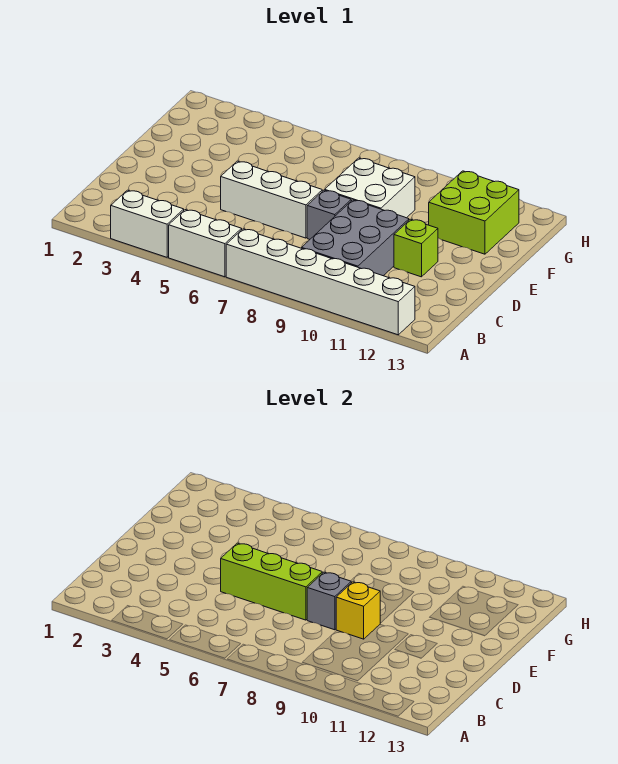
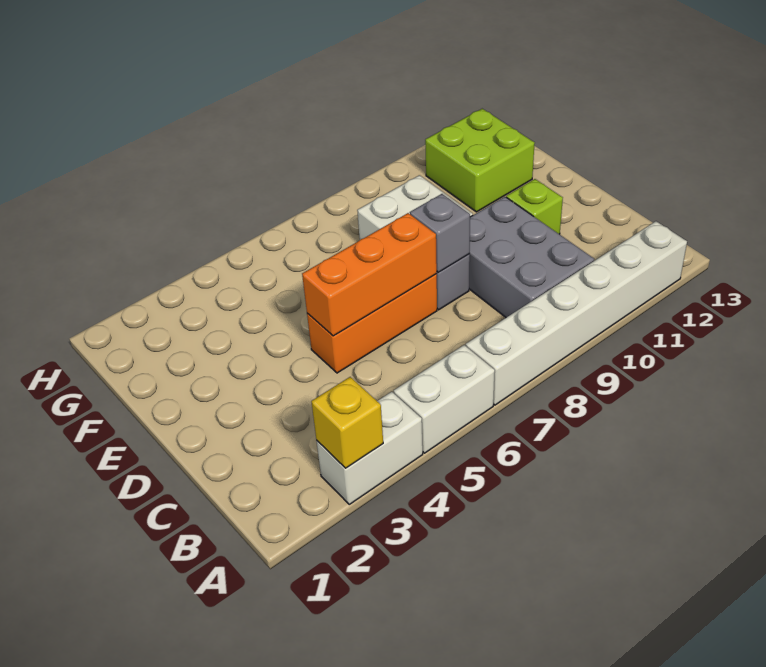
white brick D5:D7 level 1 -> orange brick D5:D7 level 1
lime brick D5:D7 level 2 -> orange brick D5:D7 level 2
yellow brick D9 level 2 -> yellow brick A3 level 2

